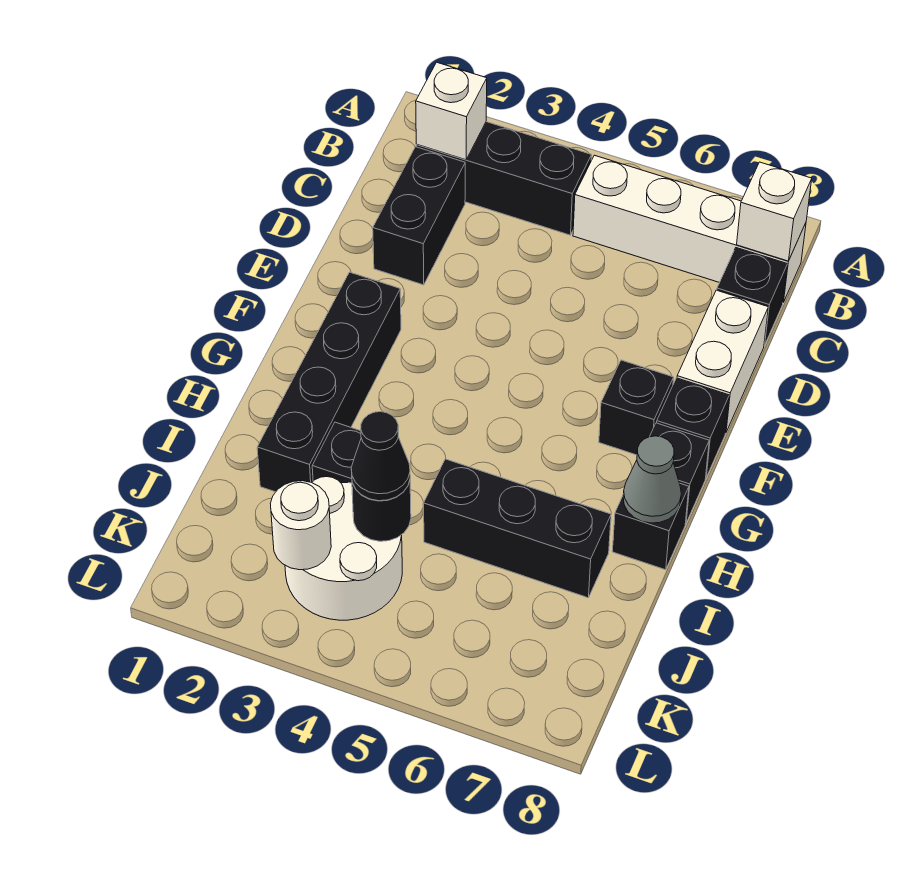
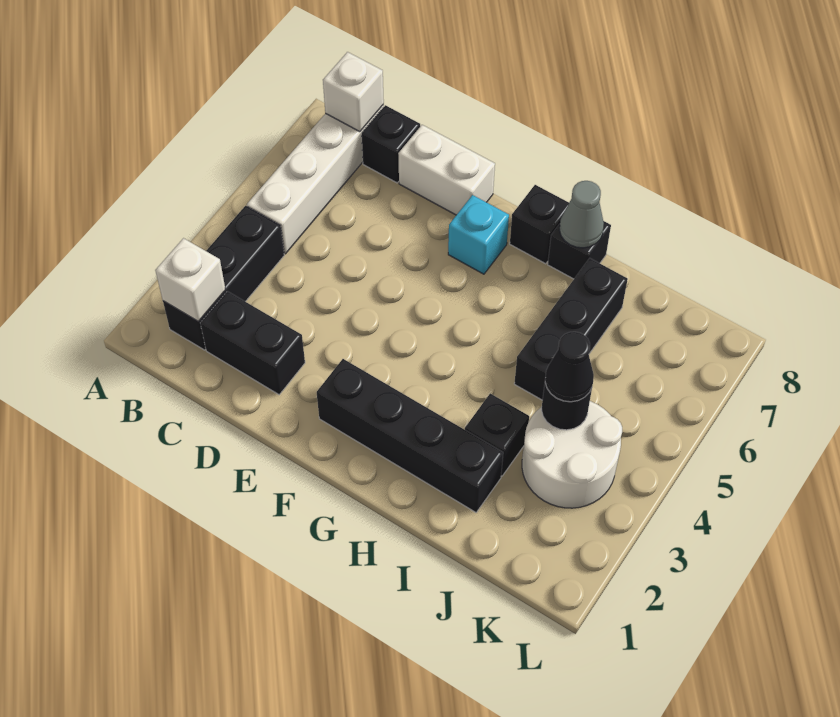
black brick F7 level 1 -> cyan brick F7 level 1
black brick F8 level 1 -> none
white round brick K3 level 2 -> none

